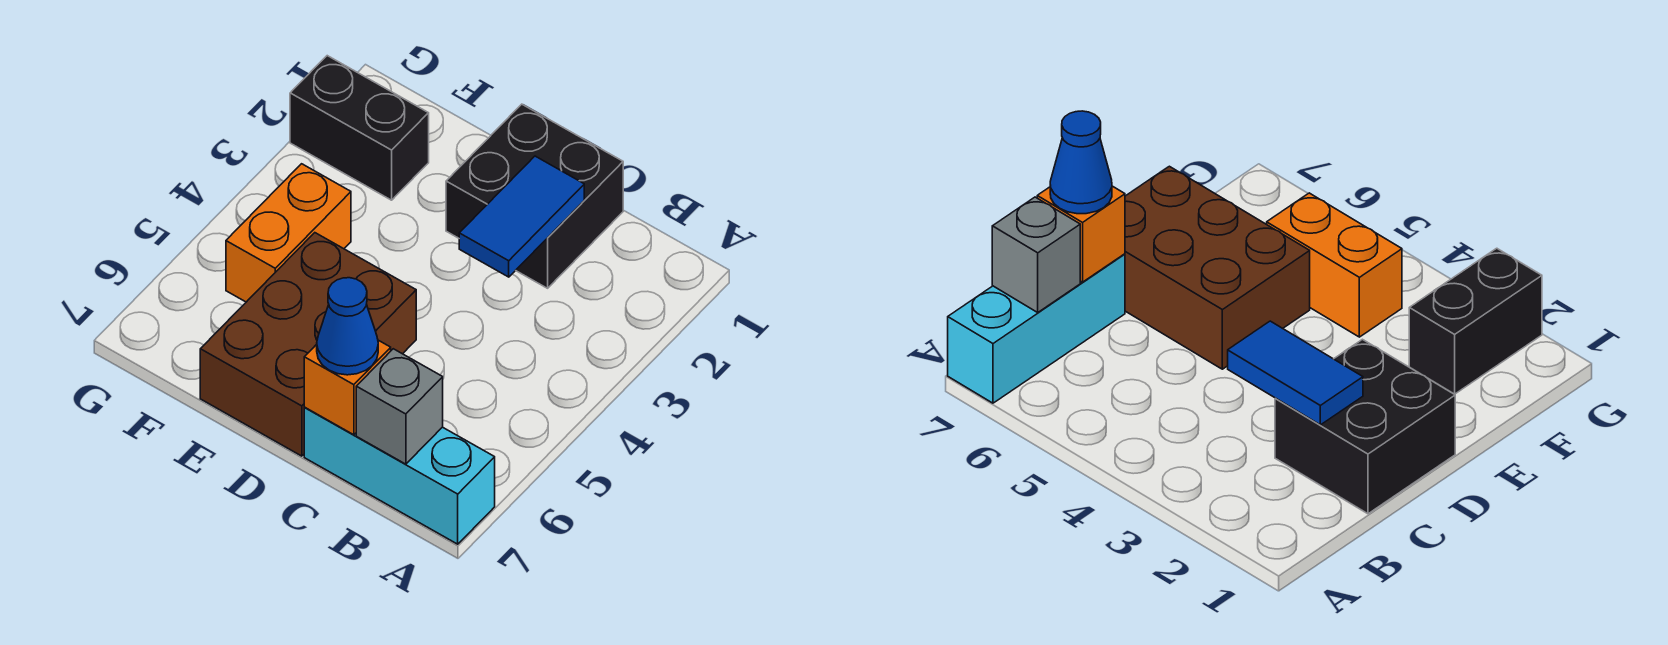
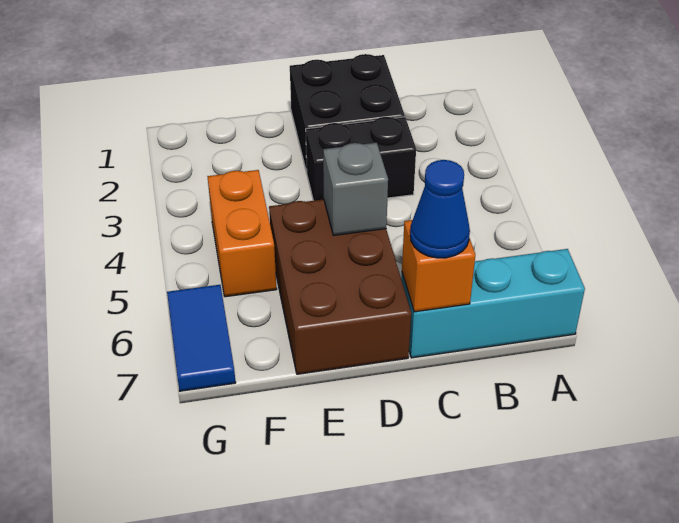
grey brick B7 level 2 -> grey brick D5 level 2
blue tile C2:C3 level 2 -> blue tile G6:G7 level 1
black brick F2:G2 level 1 -> black brick C3:D3 level 1

